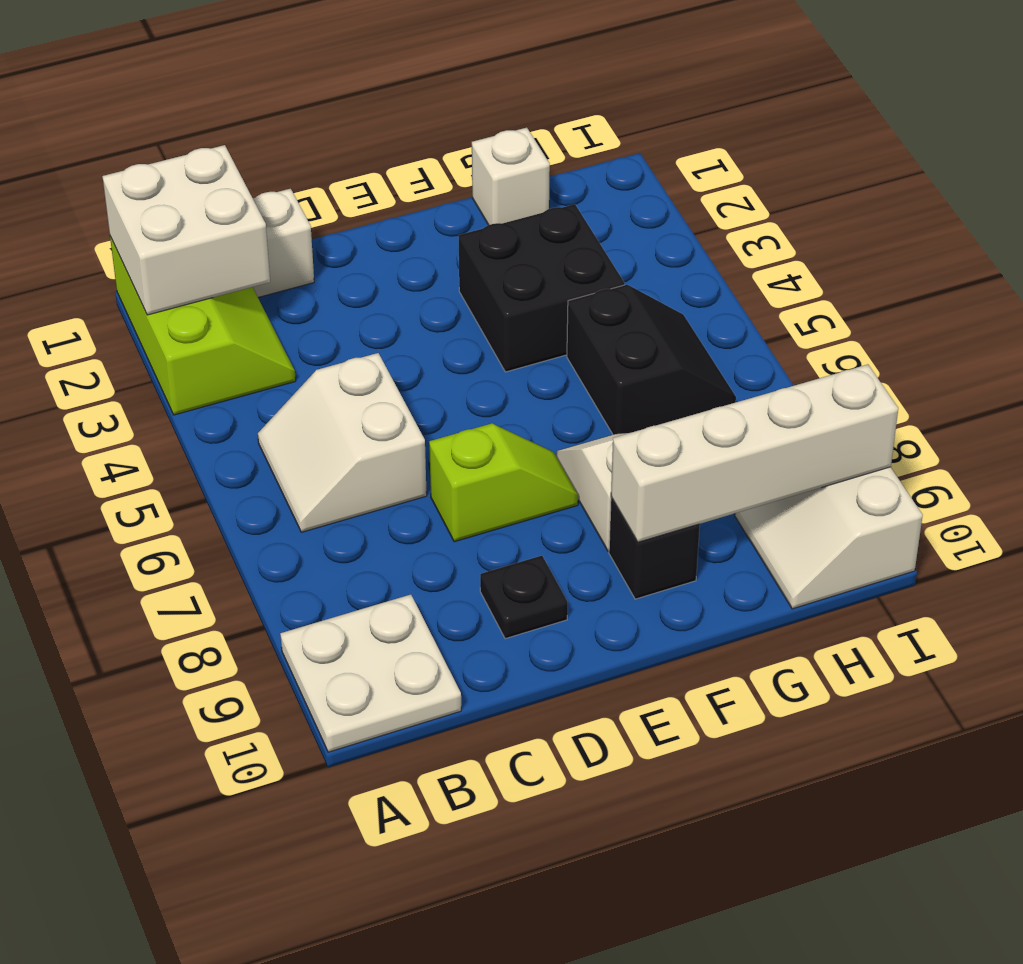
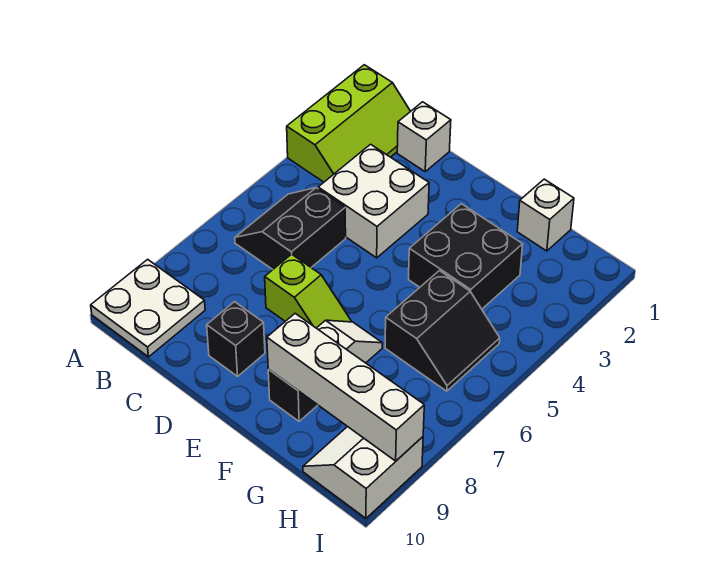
white brick A1:B2 level 2 -> white brick C3:D4 level 1
white slope B5:C6 level 1 top C -> black slope B5:C6 level 1 top C
black plate D9 level 1 -> black brick D9 level 1

